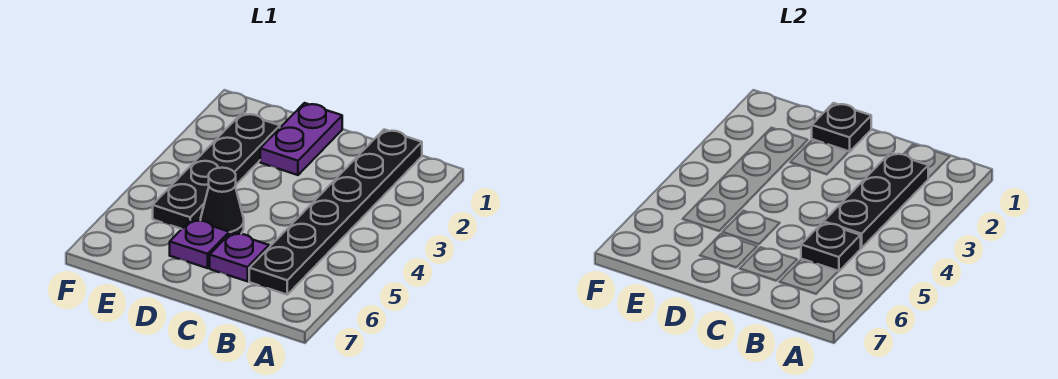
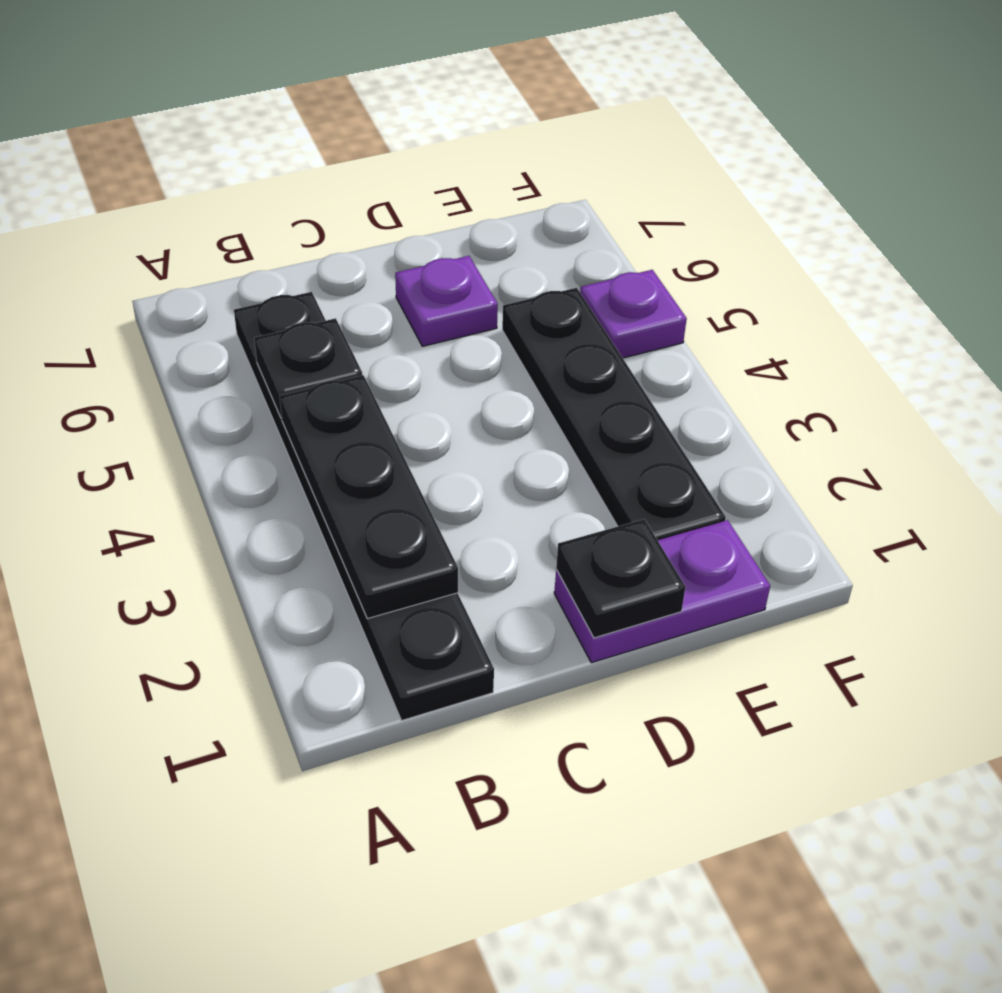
purple plate C6 level 1 -> purple plate F5 level 1
purple plate D1:D2 level 1 -> purple plate D1:E1 level 1
black cone D5 level 1 -> none

